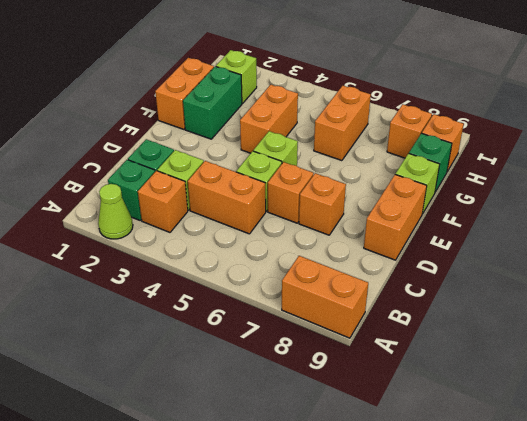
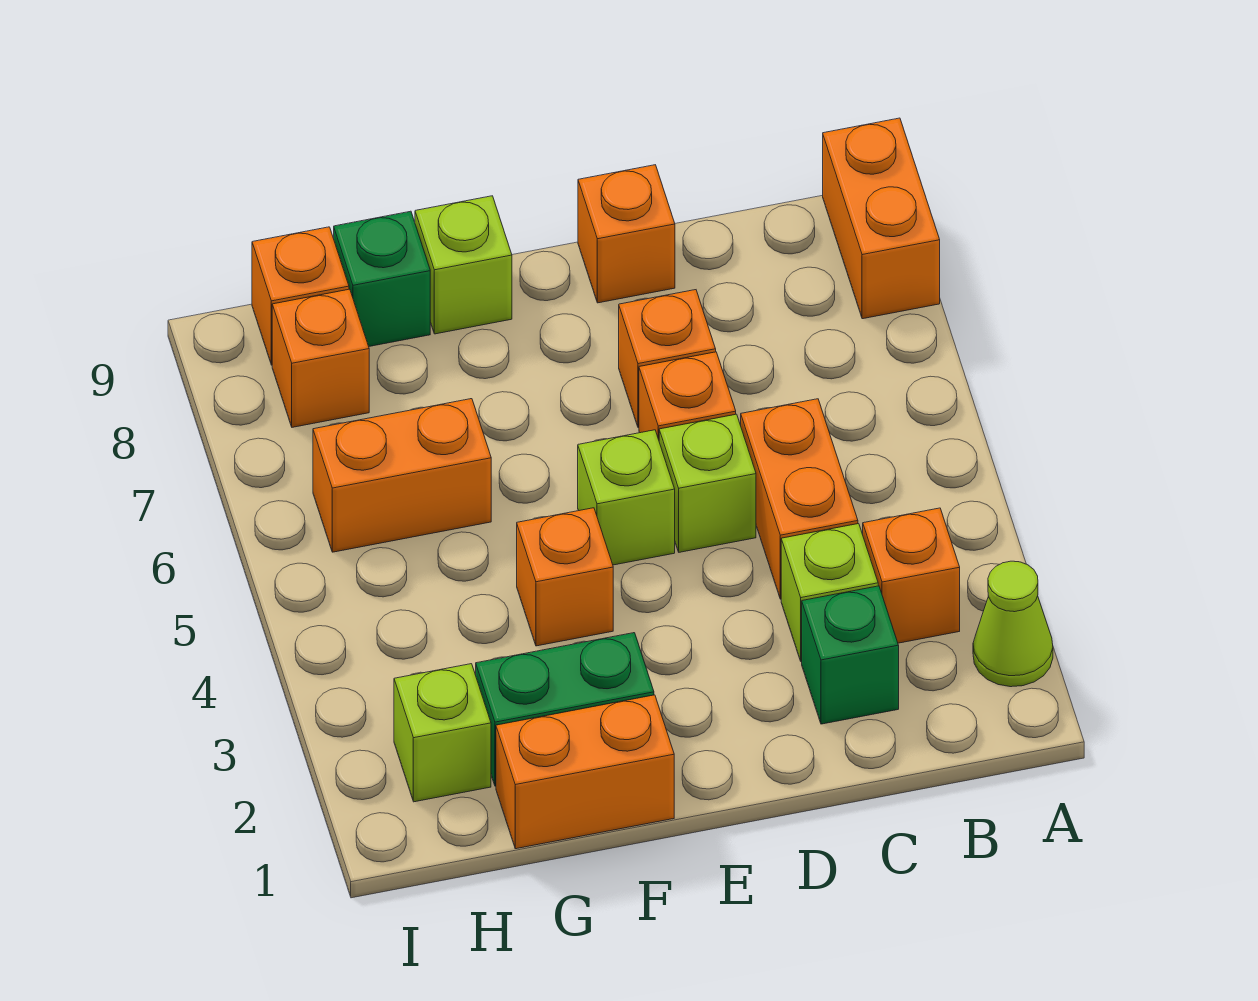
green brick B2 level 1 -> none
orange brick D9:E9 level 1 -> orange brick D9 level 1
orange brick F4:G4 level 1 -> orange brick F4 level 1

